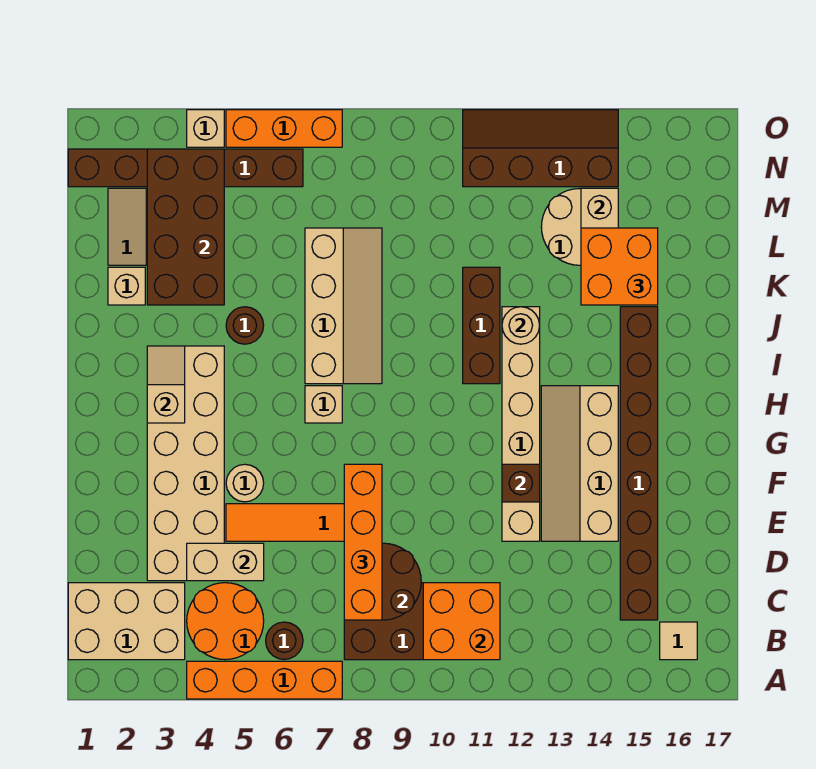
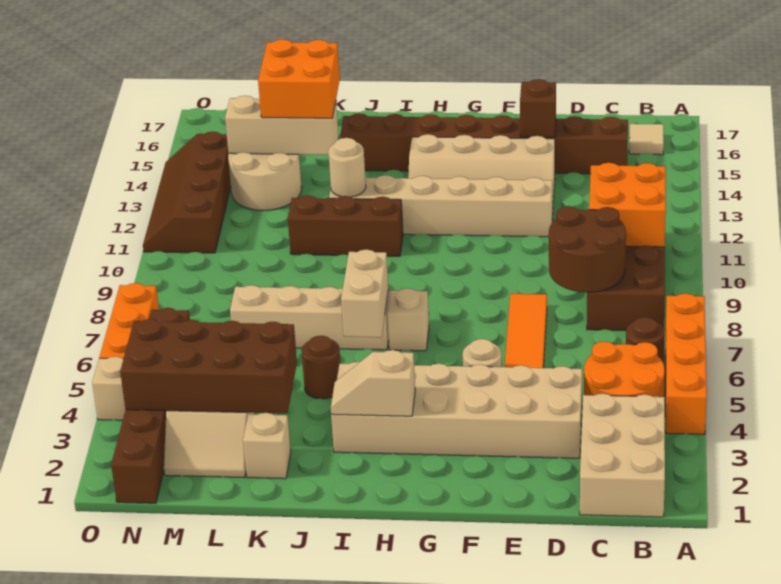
orange brick C8:F8 level 3 -> none
tan brick D4:D5 level 2 -> tan brick I6:I7 level 2
brown brick F12 level 2 -> brown brick E15 level 2

